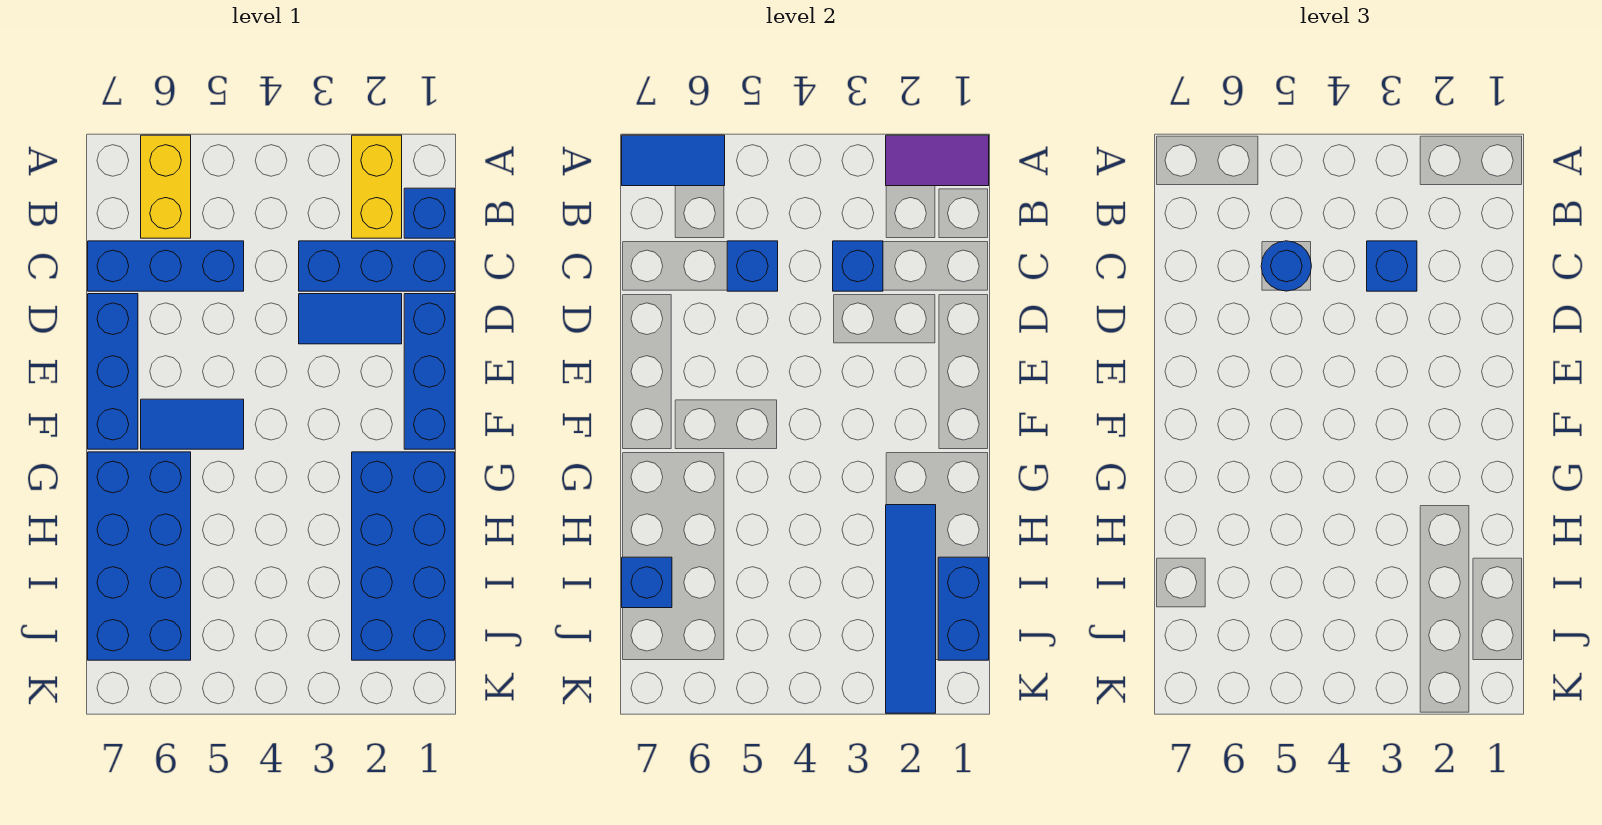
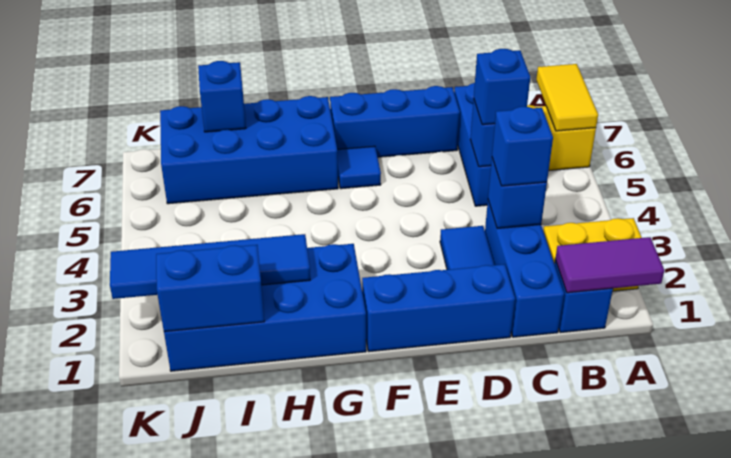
purple tile A1:A2 level 2 -> purple tile A1:B1 level 2
blue tile A6:A7 level 2 -> yellow tile A6:A7 level 2
blue round brick C5 level 3 -> blue brick C5 level 3
blue tile F5:F6 level 1 -> blue tile F6 level 1

